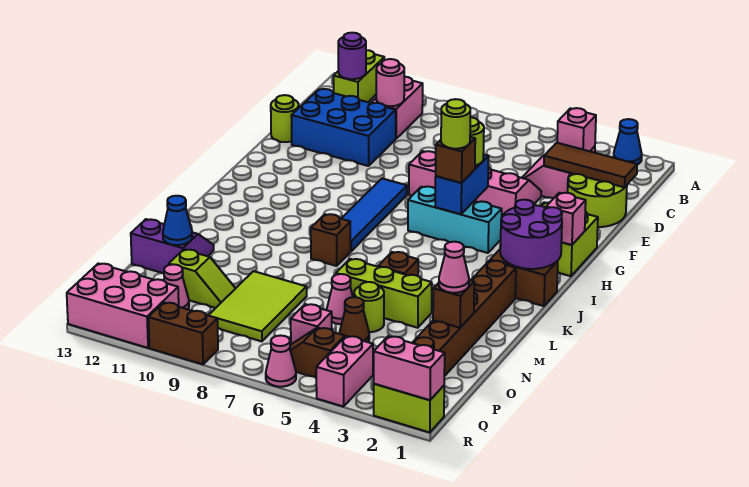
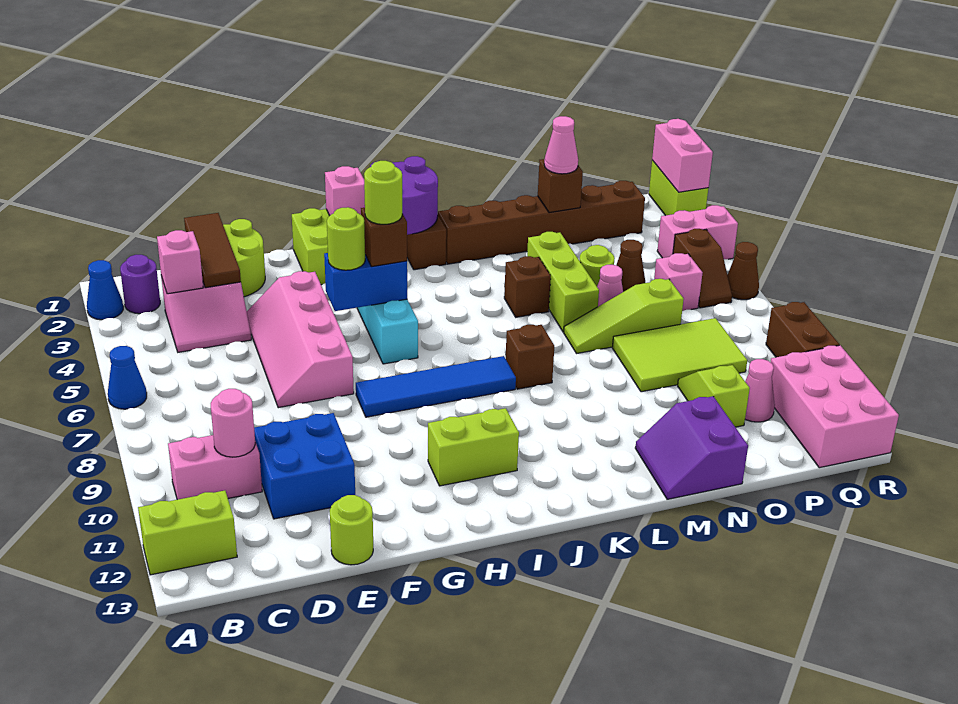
purple round brick B12 level 2 -> purple round brick B2 level 1
blue brick D10:E12 level 1 -> blue brick D10:E11 level 1
none -> lime brick H11:I11 level 1
none -> lime slope M7:O7 level 1 top O
blue cone N12 level 2 -> blue cone A6 level 1
pink cone R6 level 1 -> brown cone R6 level 1

